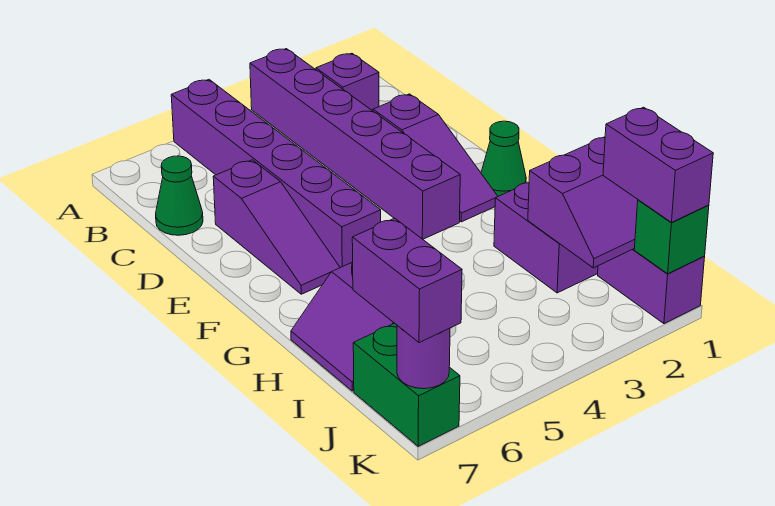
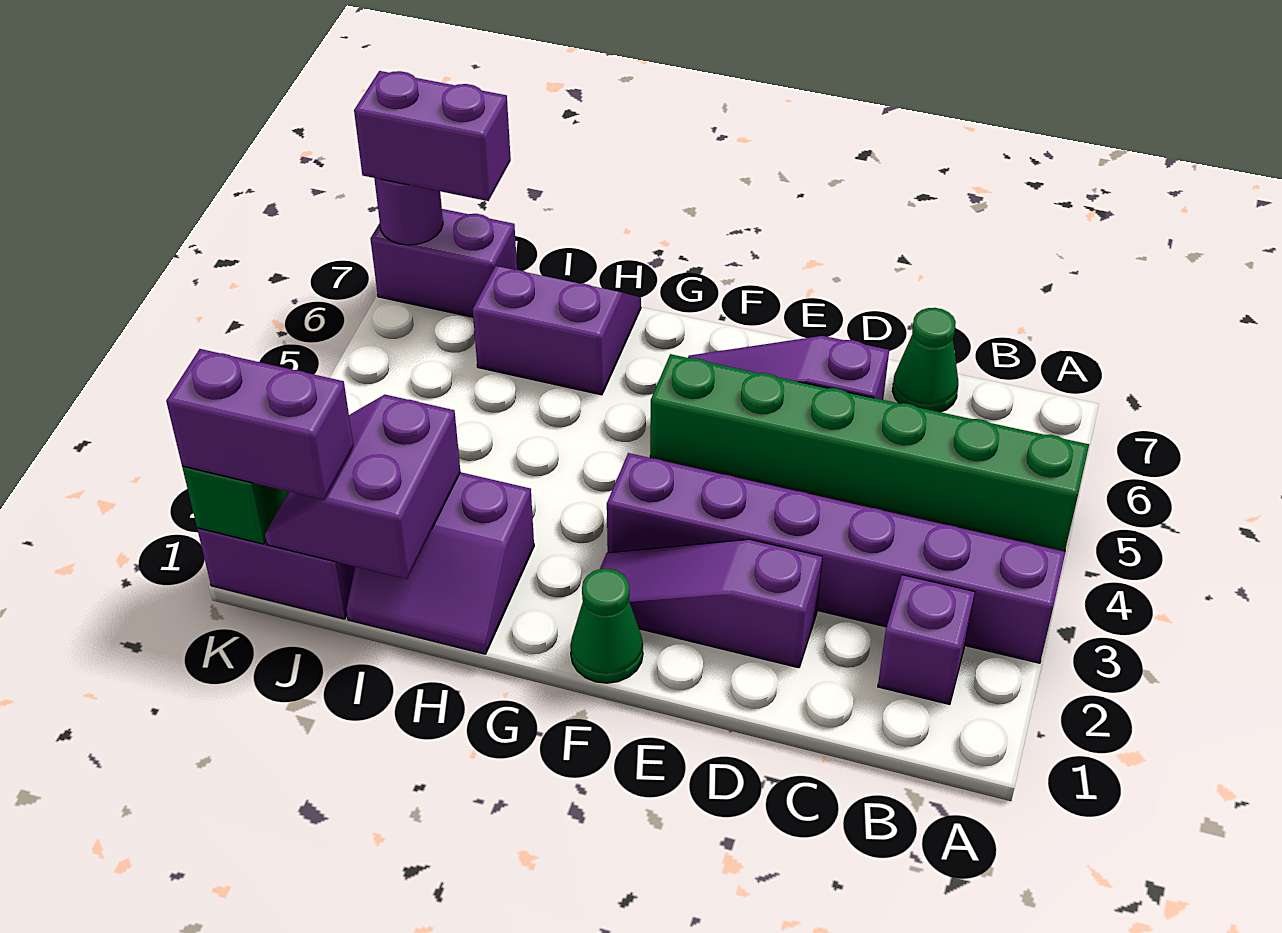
purple brick A5:F5 level 1 -> green brick A5:F5 level 1
green brick J7:K7 level 1 -> purple brick J7:K7 level 1

